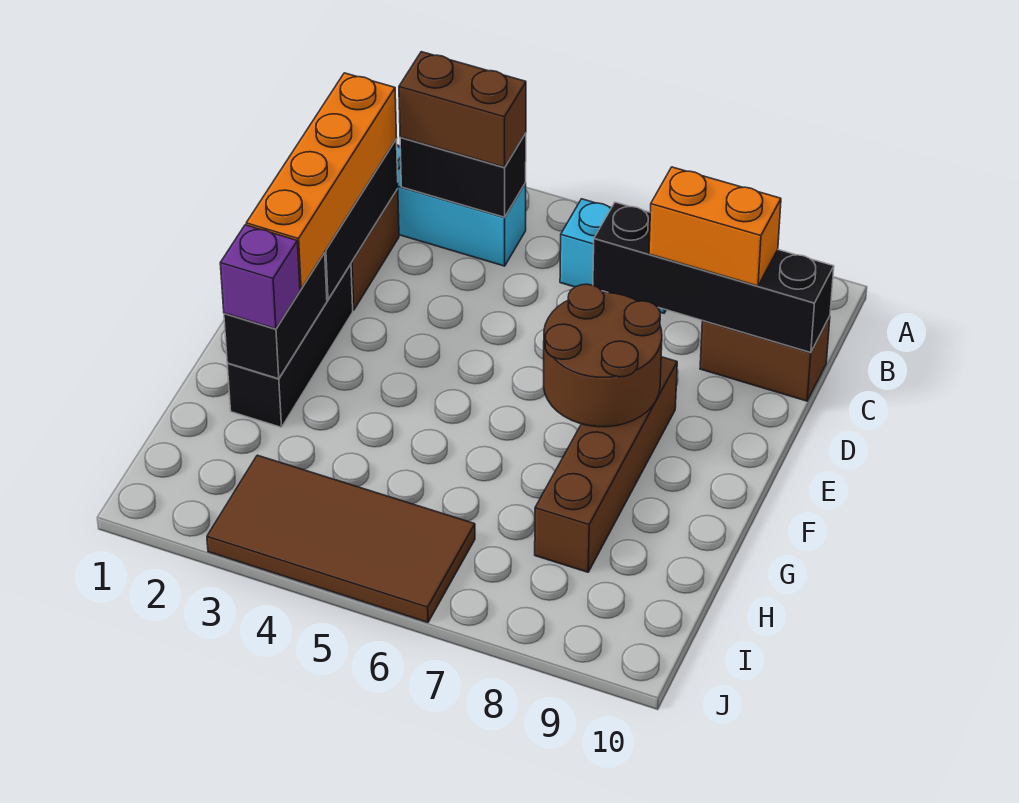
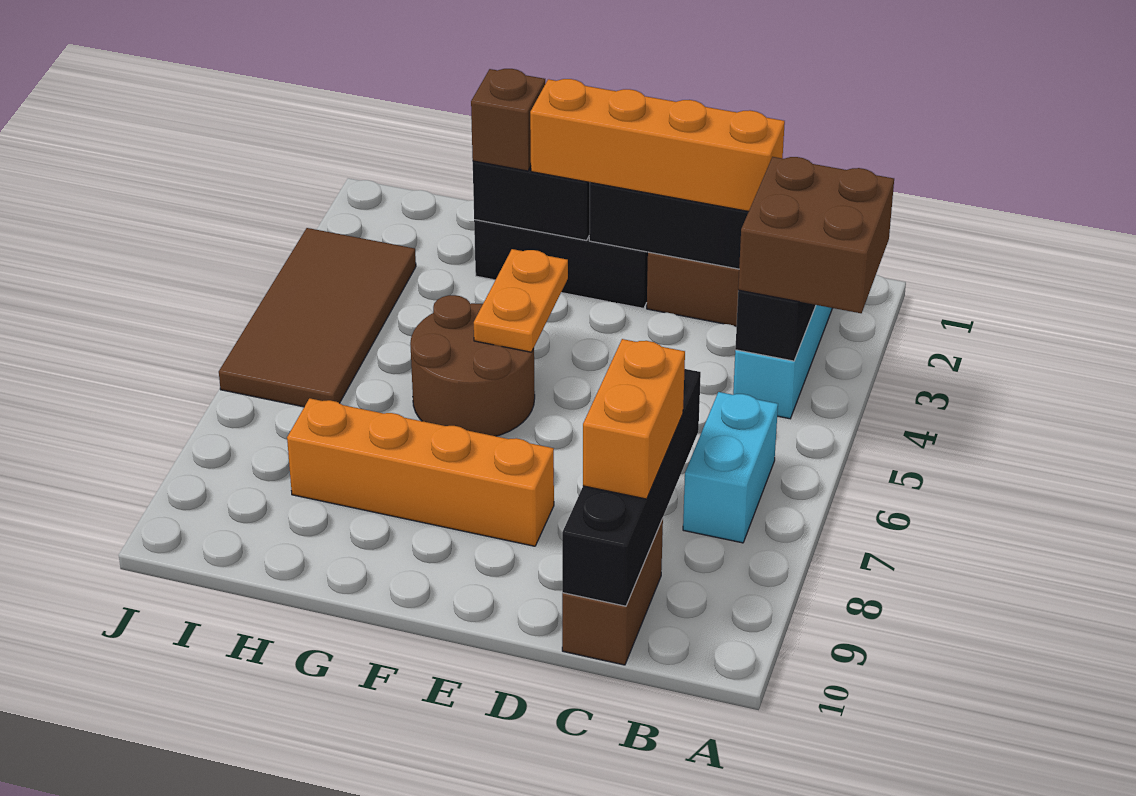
brown brick B3:B4 level 3 -> brown brick A3:B4 level 3
brown round brick E7:F8 level 2 -> brown round brick F5:G6 level 1
brown brick E8:H8 level 1 -> orange brick E8:H8 level 1
none -> orange plate F4:F5 level 2
purple brick G2 level 3 -> brown brick G2 level 3

